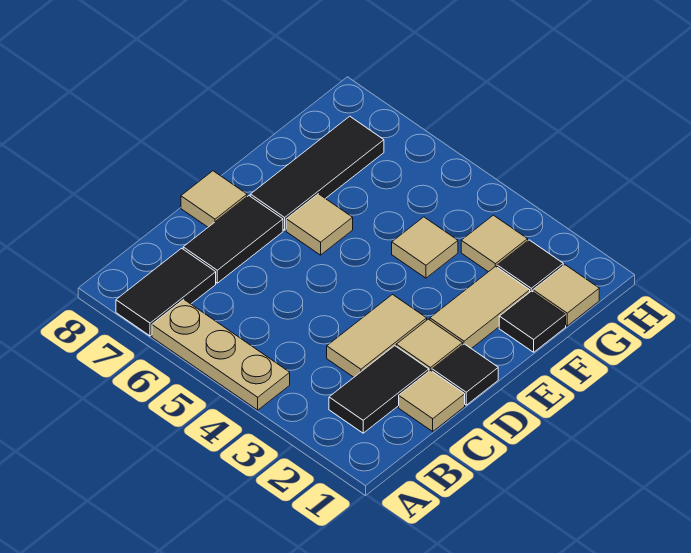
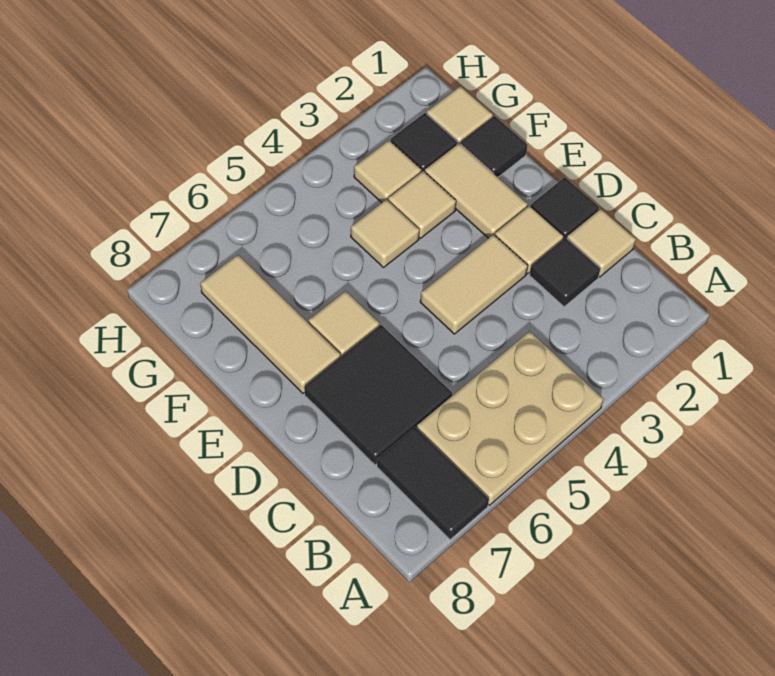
tan plate A4:A6 level 1 -> tan plate A4:B6 level 1
black tile B2:C2 level 1 -> black tile C2 level 1
tan tile C3:D3 level 1 -> tan tile D3:D4 level 1
black tile C7:D7 level 1 -> black tile C6:D7 level 1
tan tile D8 level 1 -> tan tile F3 level 1
black tile E7:G7 level 1 -> tan tile E7:G7 level 1

